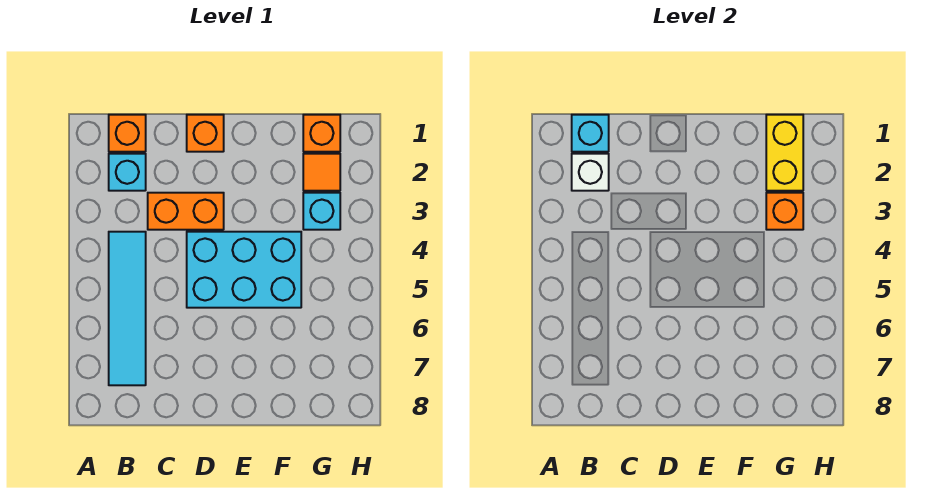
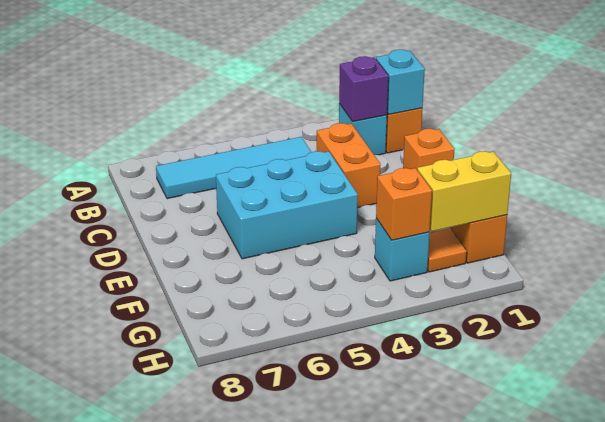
white brick B2 level 2 -> purple brick B2 level 2
cyan brick D4:F5 level 1 -> cyan brick D4:E6 level 1

